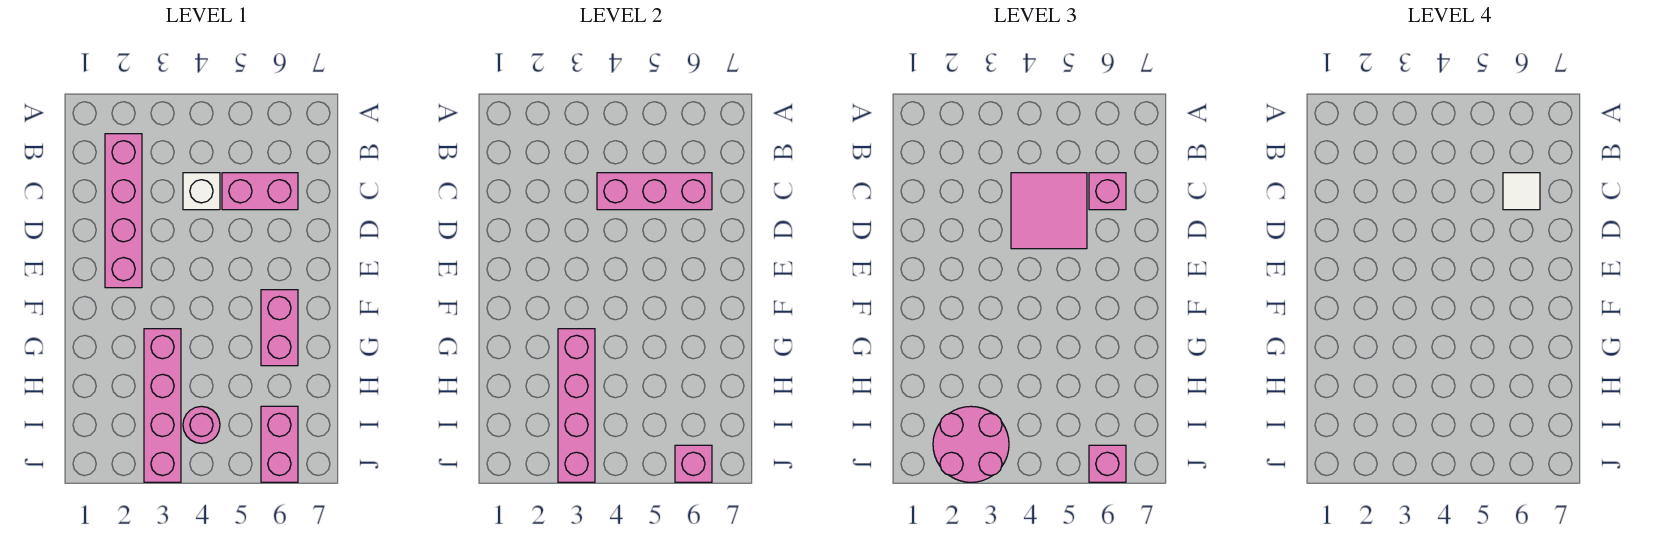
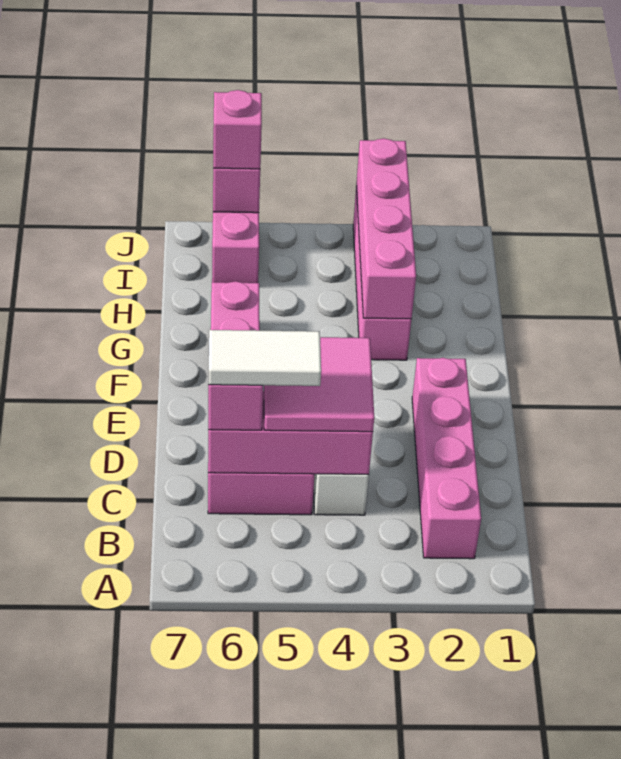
white tile C6 level 4 -> white tile C5:C6 level 4
pink round brick I2:J3 level 3 -> none
pink round brick I4 level 1 -> none

